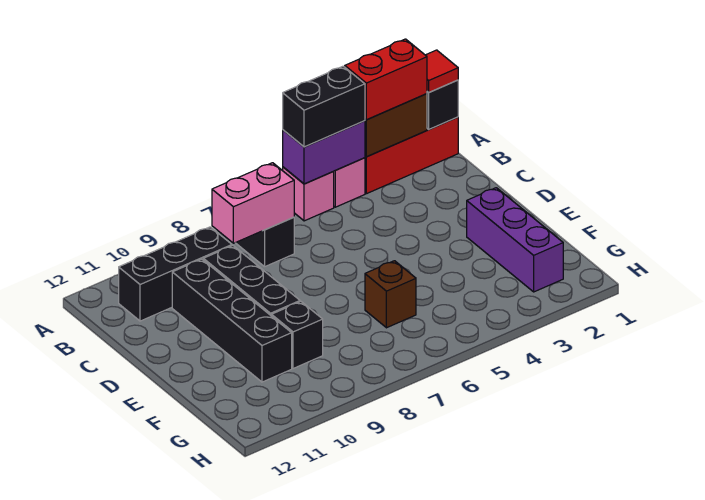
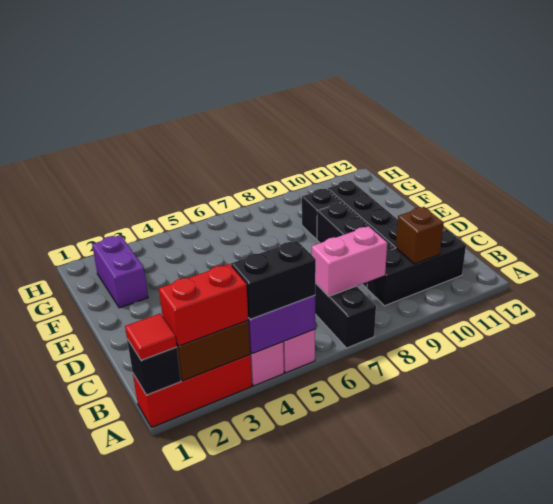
purple brick E2:G2 level 1 -> purple brick F2:G2 level 1
brown brick F6 level 1 -> brown brick B10 level 2

